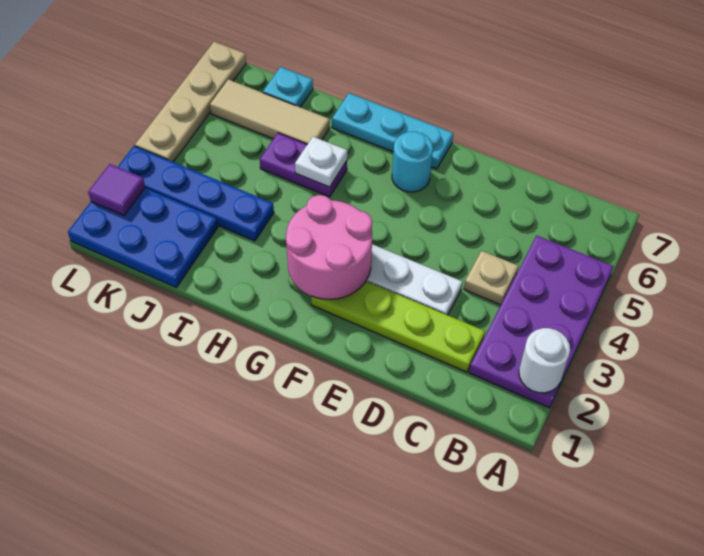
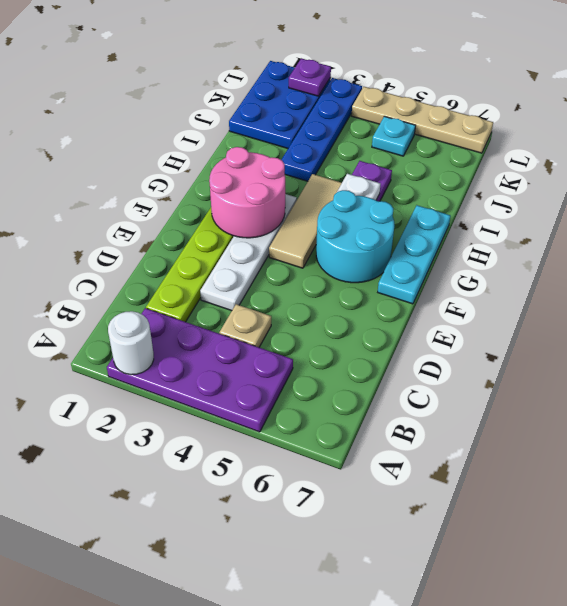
cyan round brick F6 level 1 -> cyan round brick F5:G6 level 1
tan tile I6:K6 level 1 -> tan tile F4:H4 level 1
cyan plate J7 level 1 -> cyan plate K5 level 1
purple tile L2 level 2 -> purple plate L2 level 2

